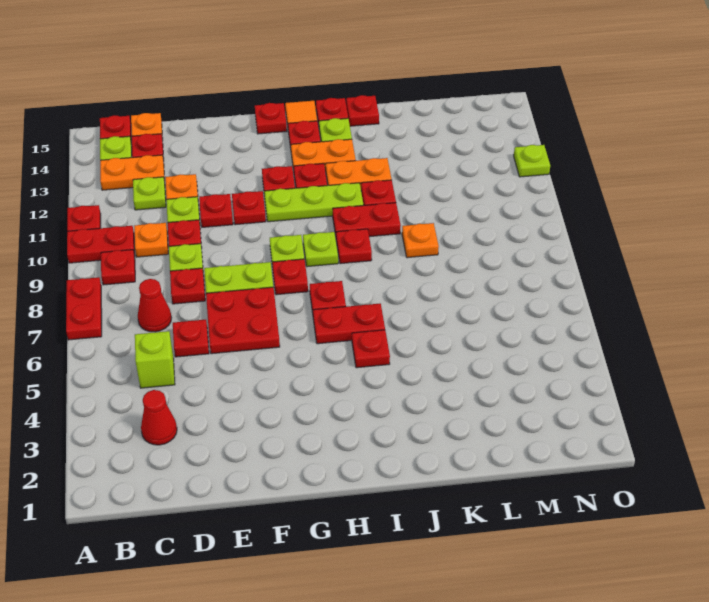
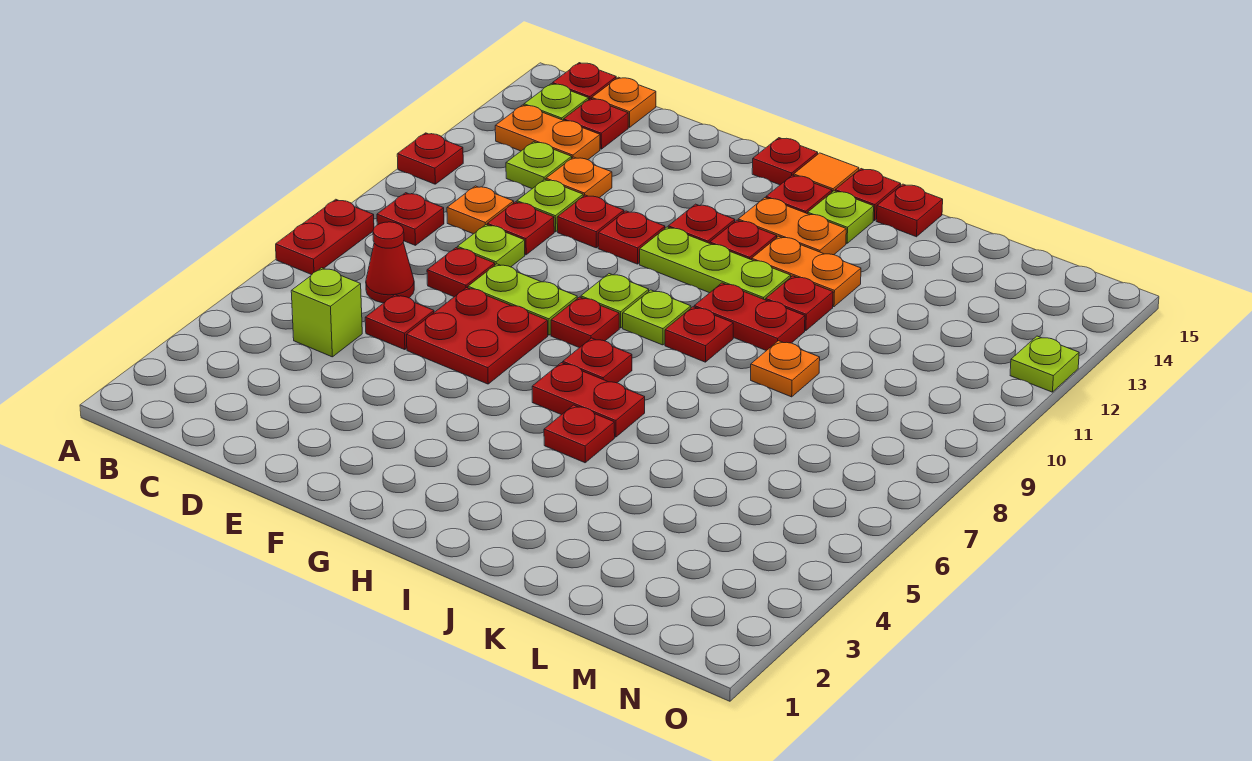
red plate A10:B10 level 1 -> none
red cone C3 level 1 -> none

